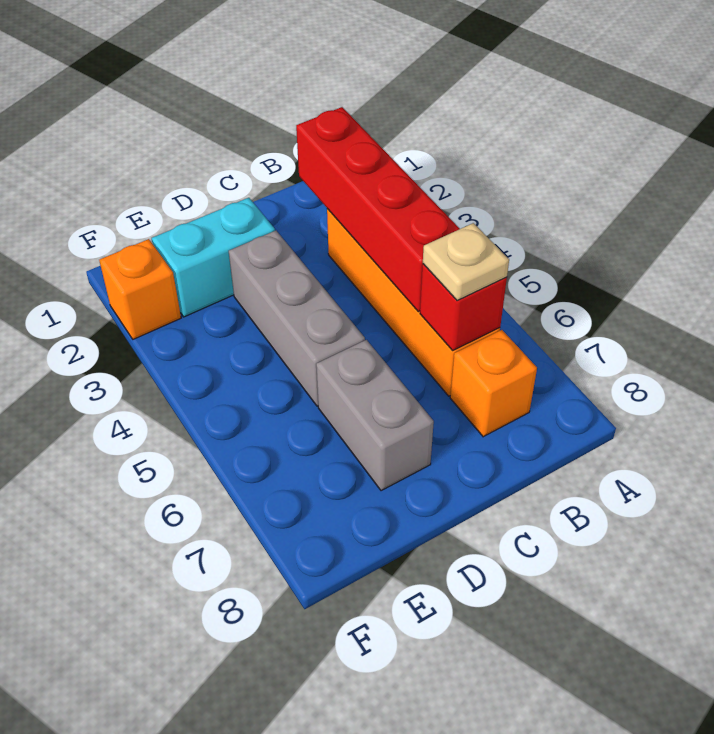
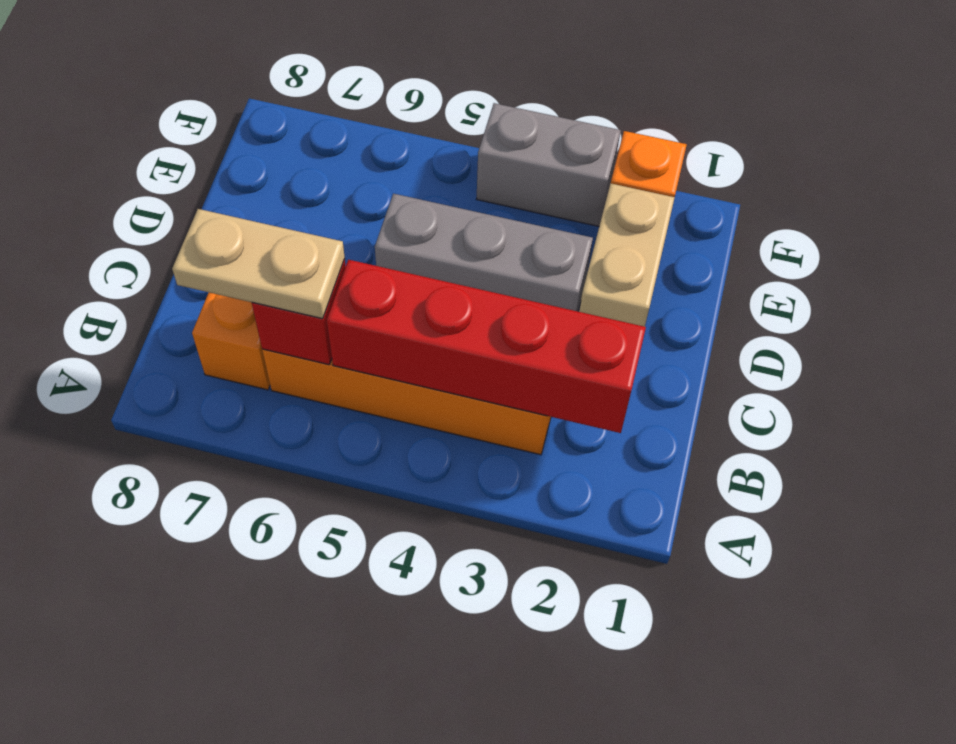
tan plate B6 level 3 -> tan plate B6:B7 level 3
cyan brick D2:E2 level 1 -> tan brick D2:E2 level 1
grey brick D6:D7 level 1 -> grey brick F3:F4 level 1

